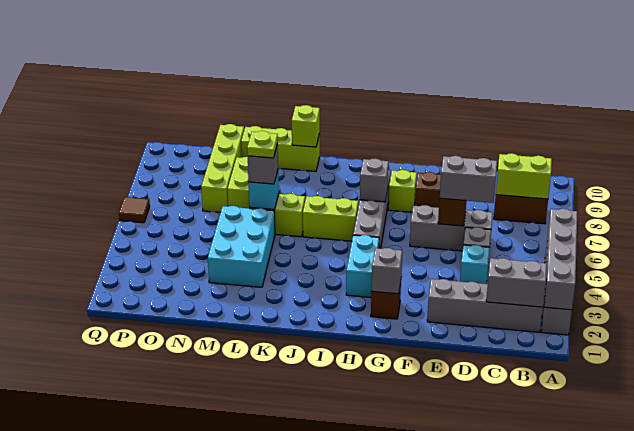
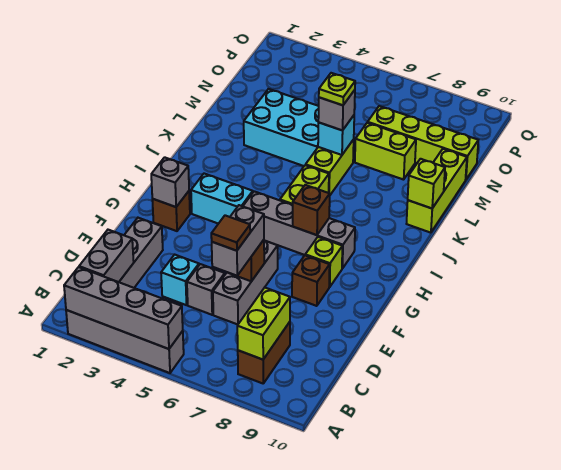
grey brick H7 level 2 -> brown brick H7 level 2
brown tile Q6 level 1 -> brown tile D6 level 4

